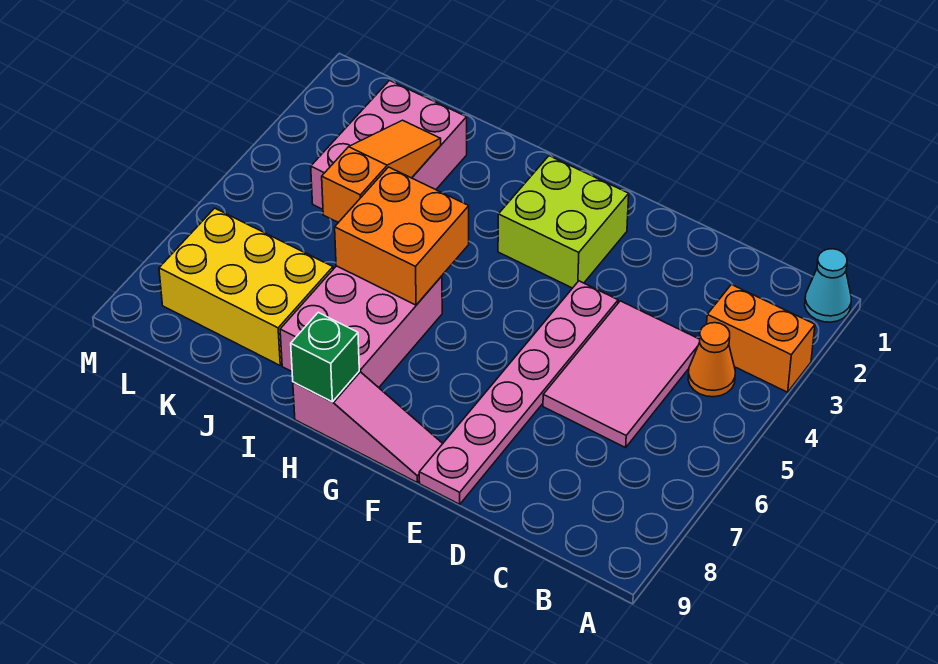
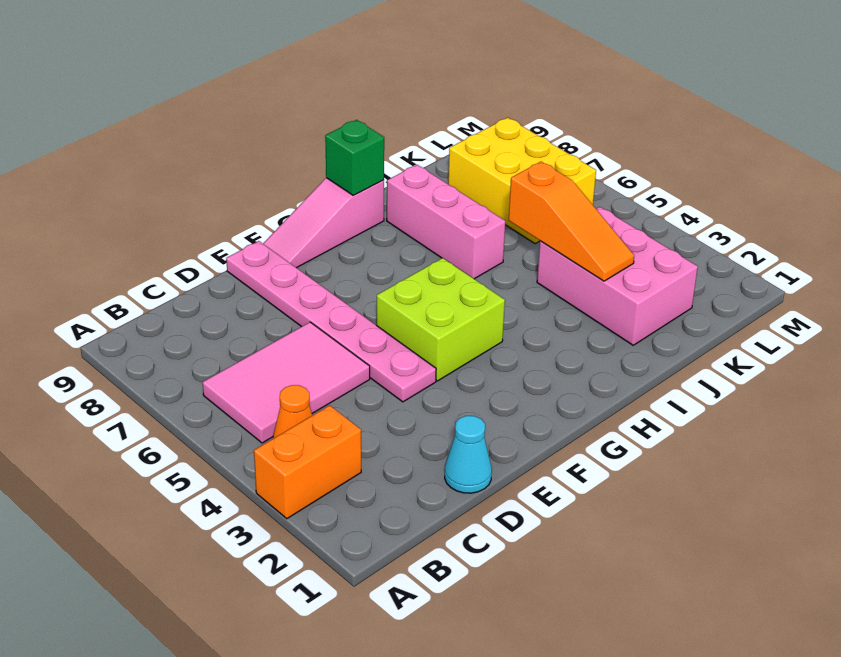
cyan cone A1 level 1 -> cyan cone D1 level 1
pink tile C4:D6 level 1 -> pink tile B5:D6 level 1
lime brick F2:G3 level 1 -> lime brick F4:G5 level 1
orange brick H5:I6 level 2 -> none
pink brick H6:I8 level 1 -> pink brick I6:I8 level 1
yellow brick J7:L8 level 1 -> yellow brick K6:L8 level 1

